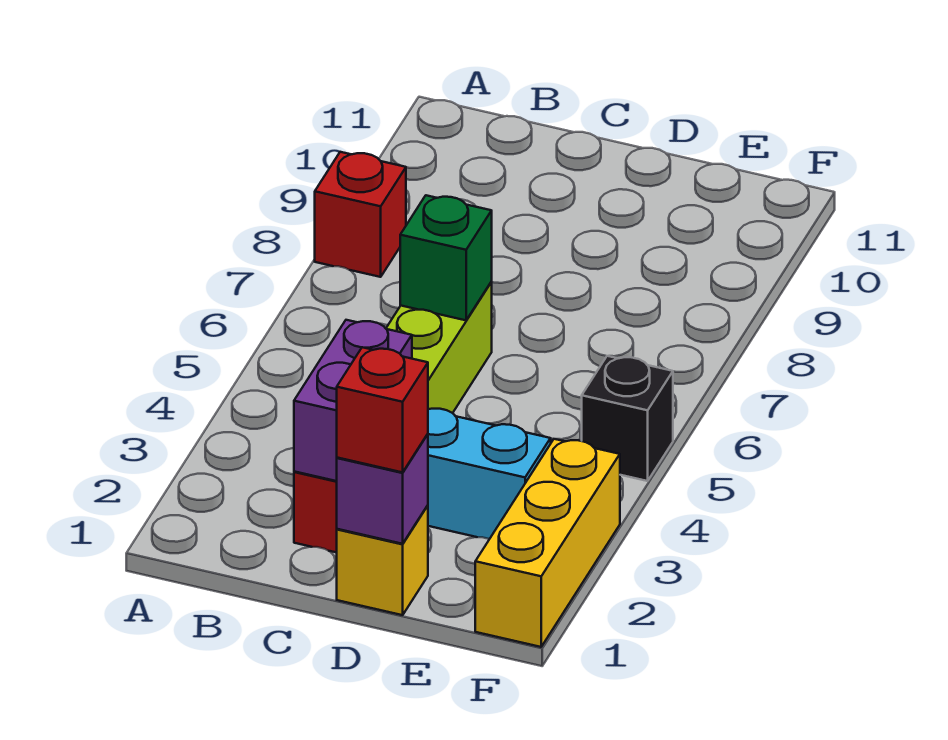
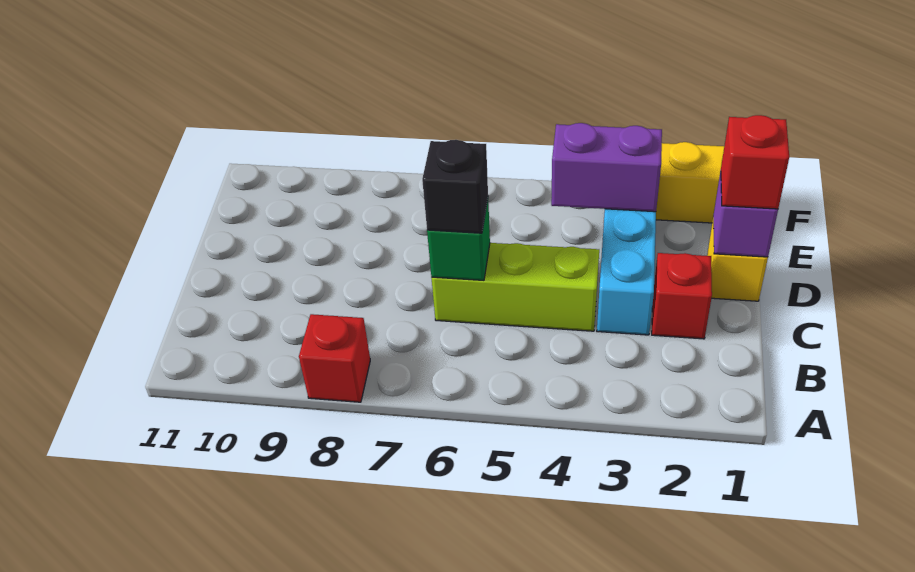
purple brick C2:C3 level 2 -> purple brick E3:E4 level 2
black brick F5 level 1 -> black brick C6 level 3

